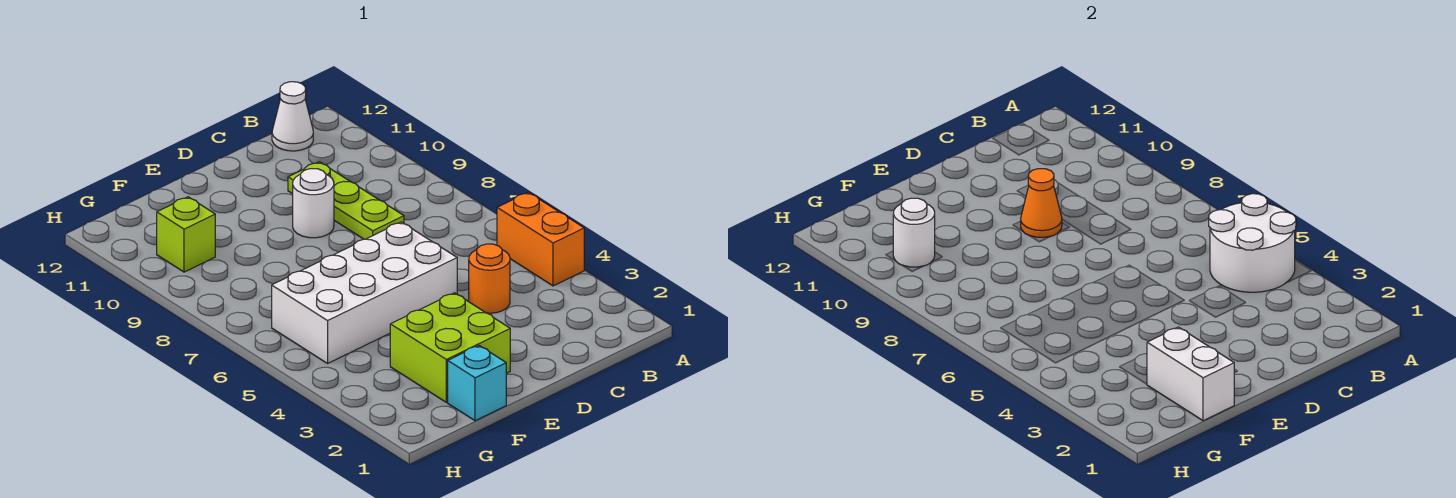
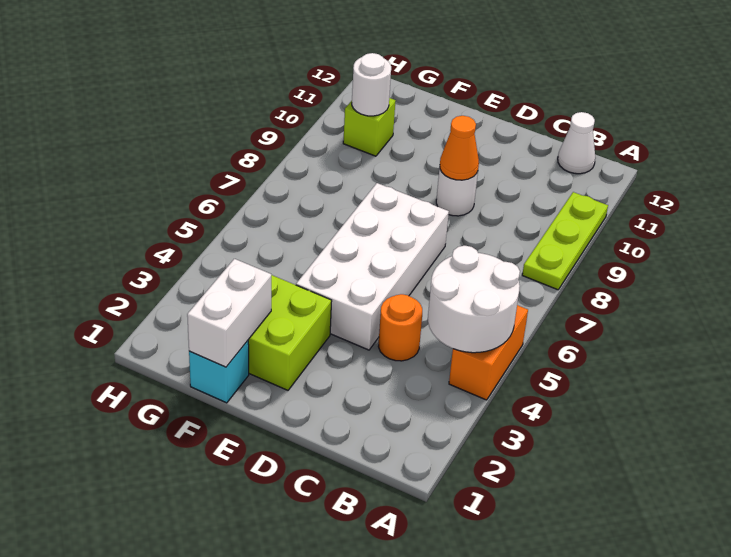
lime plate C8:C10 level 1 -> lime plate A8:A10 level 1
white brick D5:G6 level 1 -> white brick D4:E7 level 1

